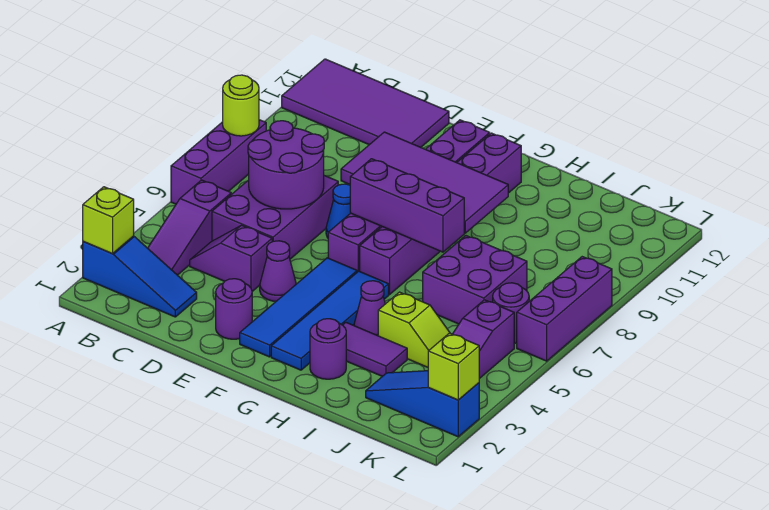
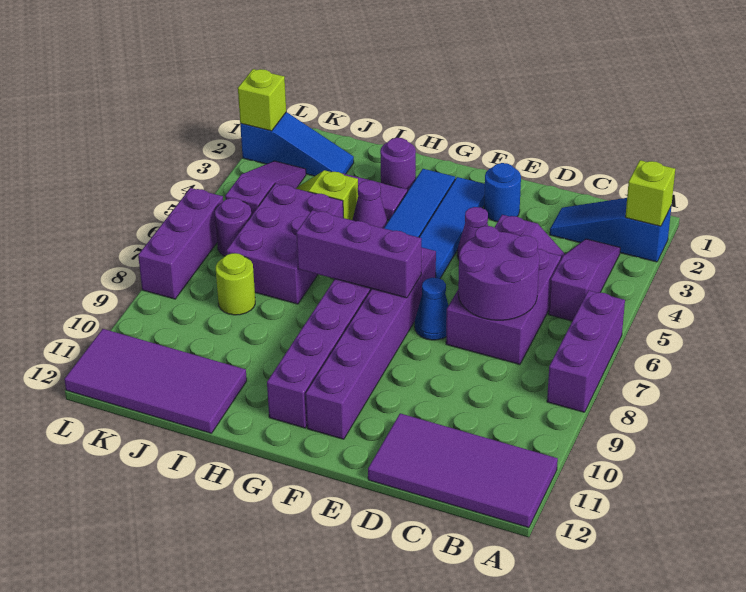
lime round brick A8 level 2 -> lime round brick J8 level 1
purple round brick E2 level 1 -> blue round brick E2 level 1
purple tile E8:H9 level 2 -> purple tile I11:L12 level 1
purple brick I6:J7 level 1 -> purple brick I5:J7 level 1

